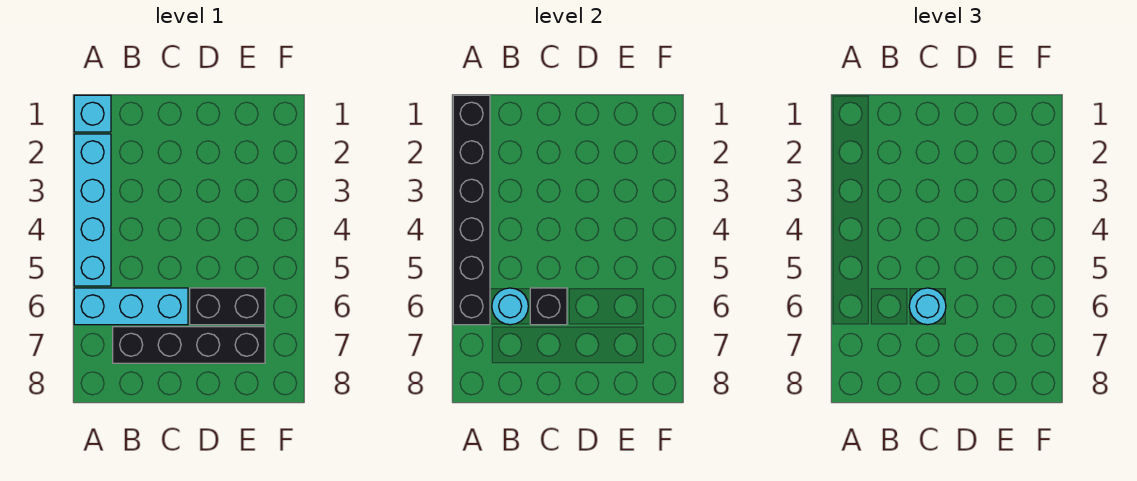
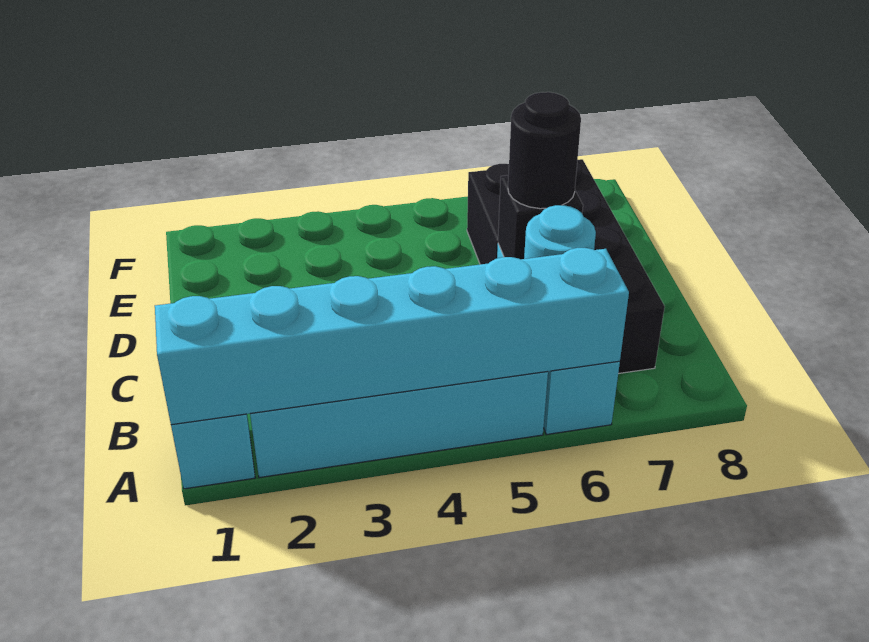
black brick A1:A6 level 2 -> cyan brick A1:A6 level 2
cyan round brick C6 level 3 -> black round brick C6 level 3

